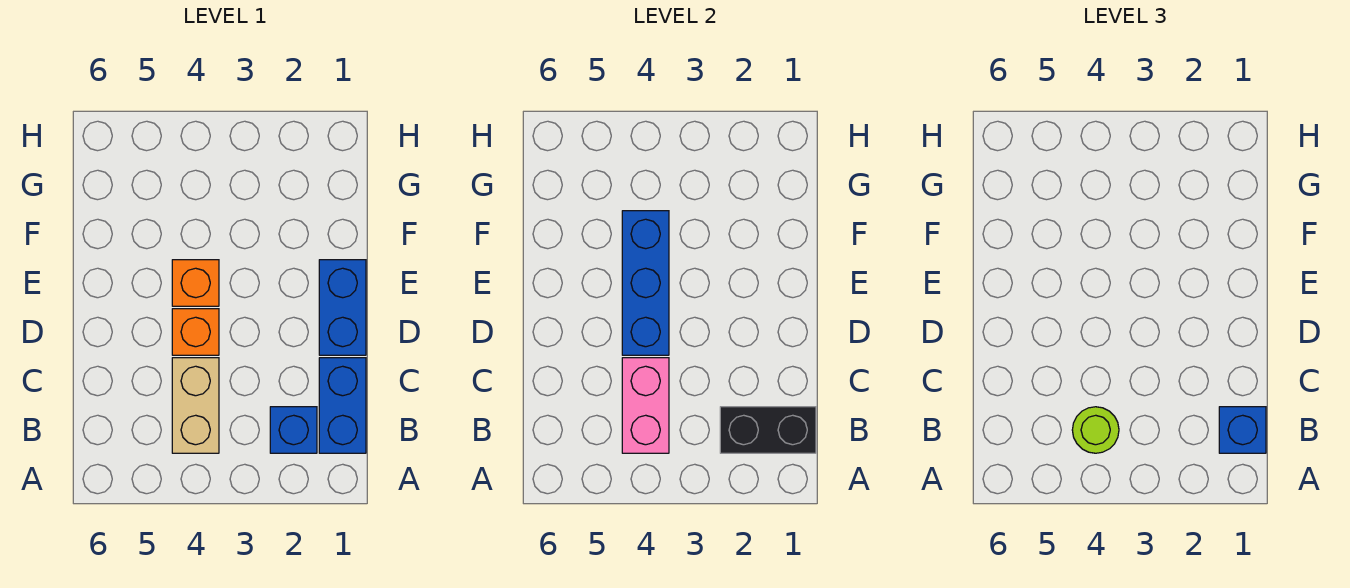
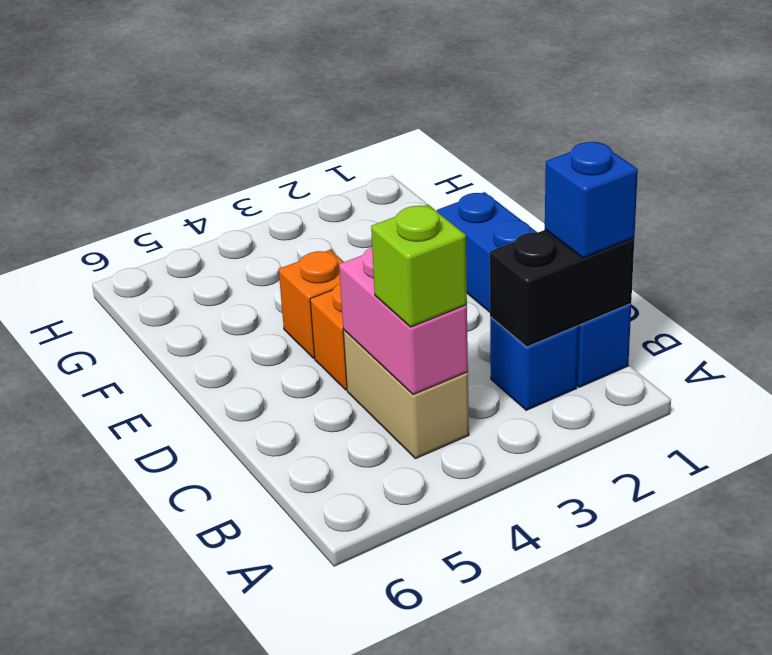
lime round brick B4 level 3 -> lime brick B4 level 3
blue brick D4:F4 level 2 -> none

